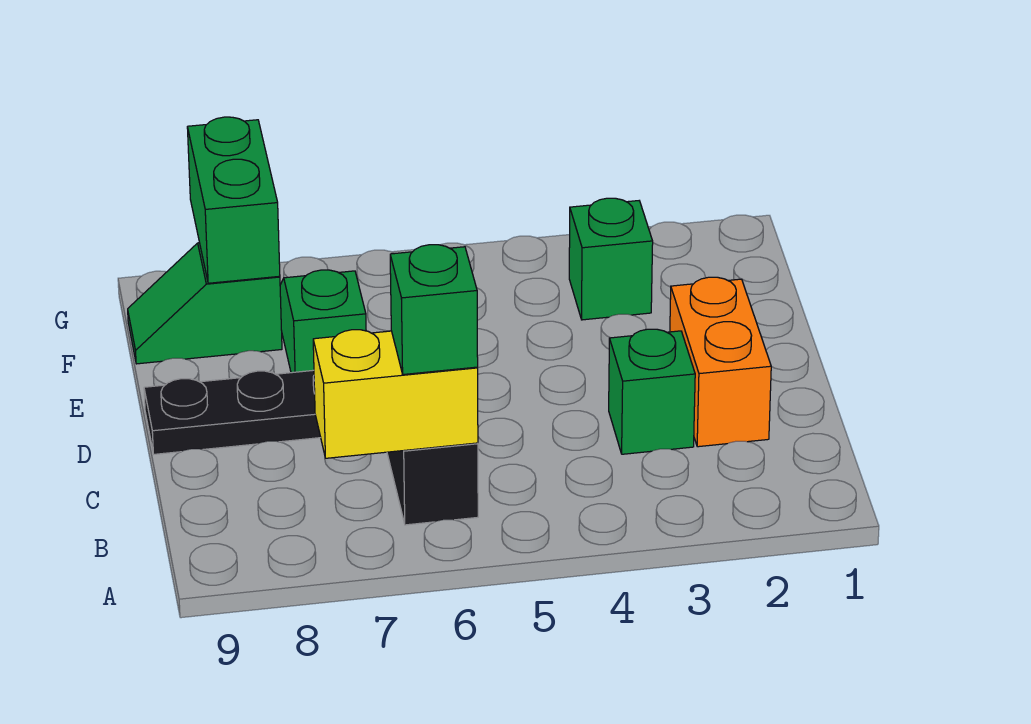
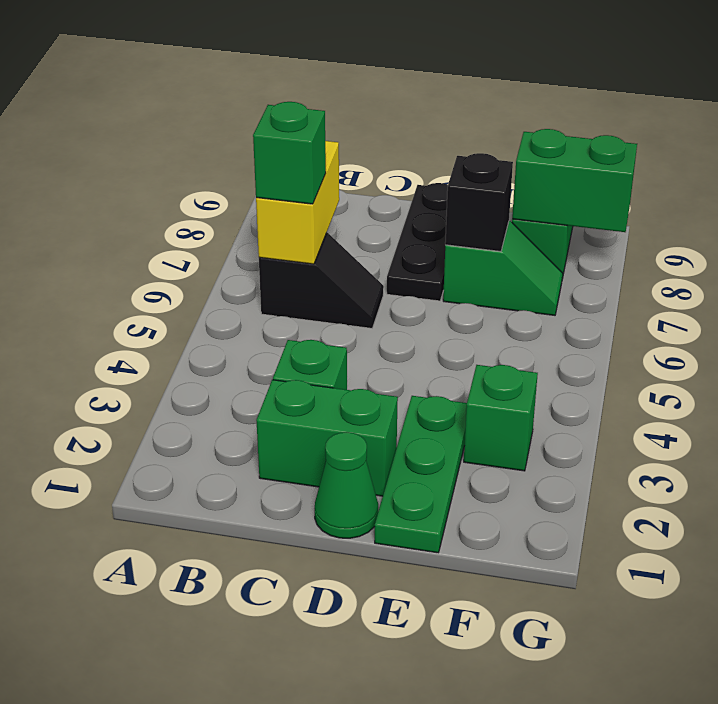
orange brick C2:D2 level 1 -> green brick C2:D2 level 1
none -> green cone D1 level 1
none -> green plate E1:E3 level 1
none -> black brick E7 level 2

